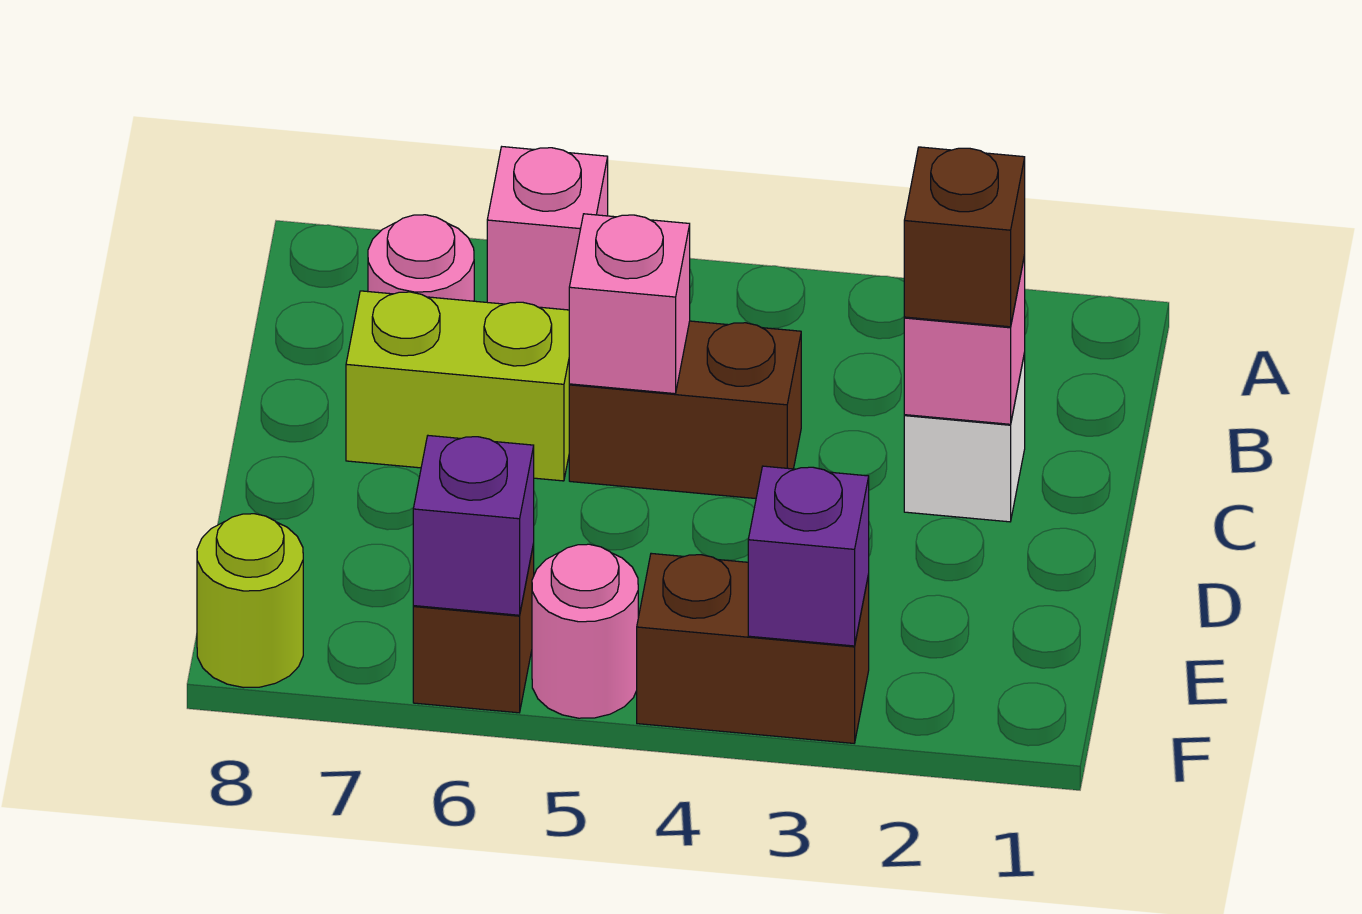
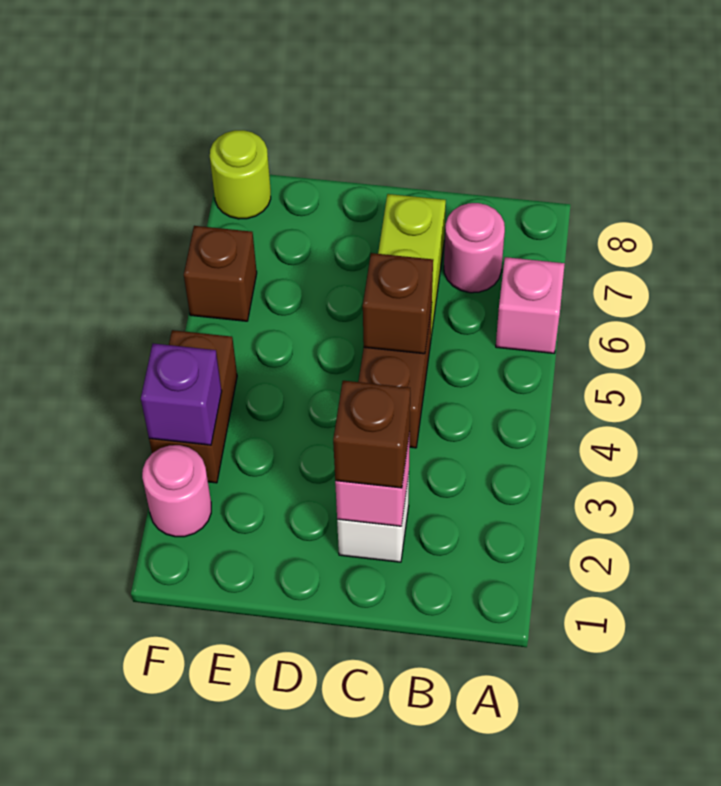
pink brick C5 level 2 -> brown brick C5 level 2
pink round brick F5 level 1 -> pink round brick F2 level 1
purple brick F6 level 2 -> none

